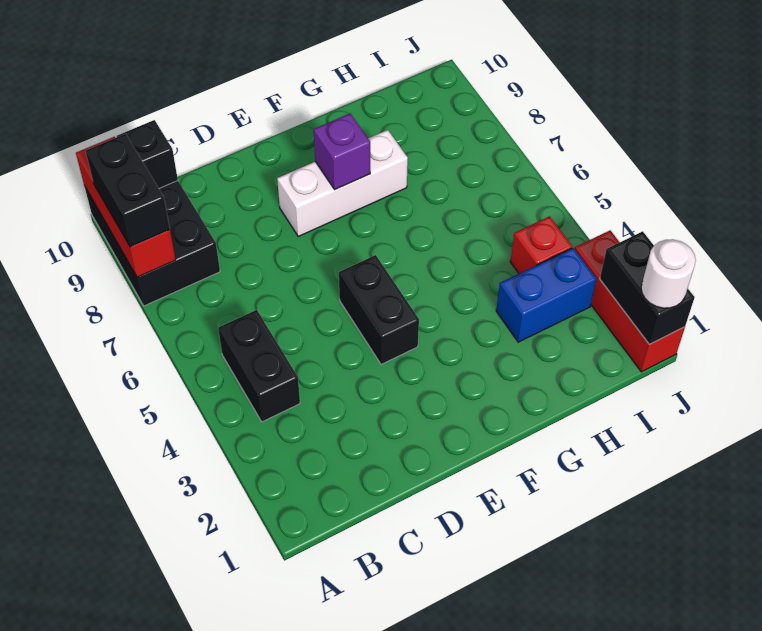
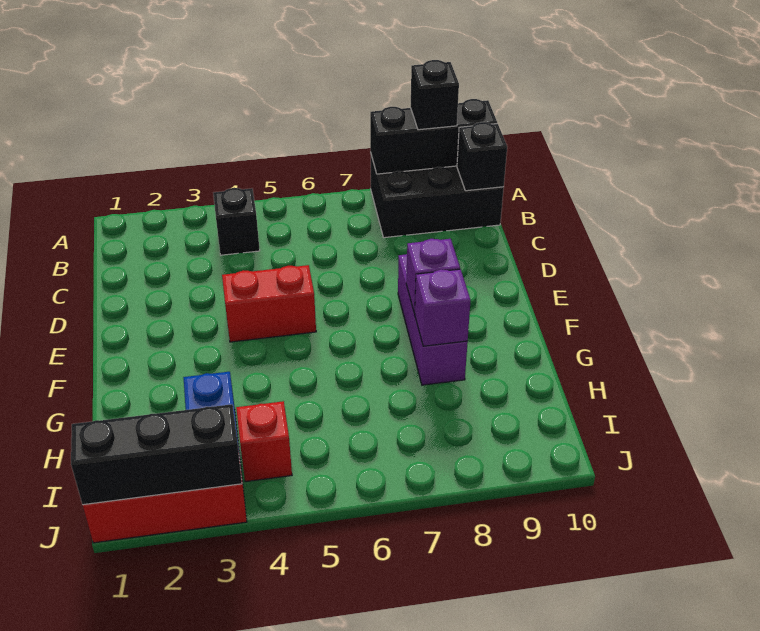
red brick A8:A10 level 2 -> black brick A8:A10 level 2
black brick A8:A9 level 3 -> black brick A9 level 3
black brick B4:B5 level 1 -> black brick B4 level 1
black brick E4:E5 level 1 -> red brick E4:E5 level 1
white brick E8:G8 level 1 -> purple brick E8:G8 level 1
none -> purple brick G8 level 2
black brick J1:J2 level 2 -> black brick J1:J3 level 2
white round brick J1 level 3 -> none

